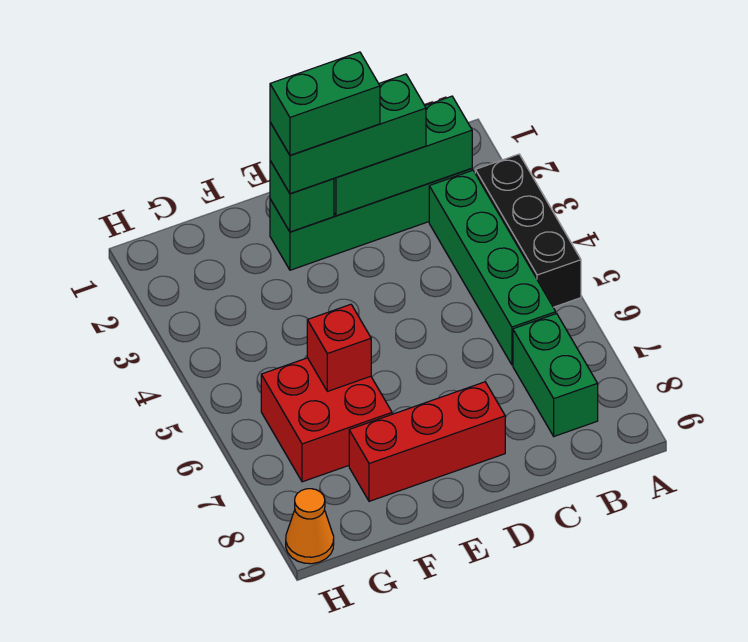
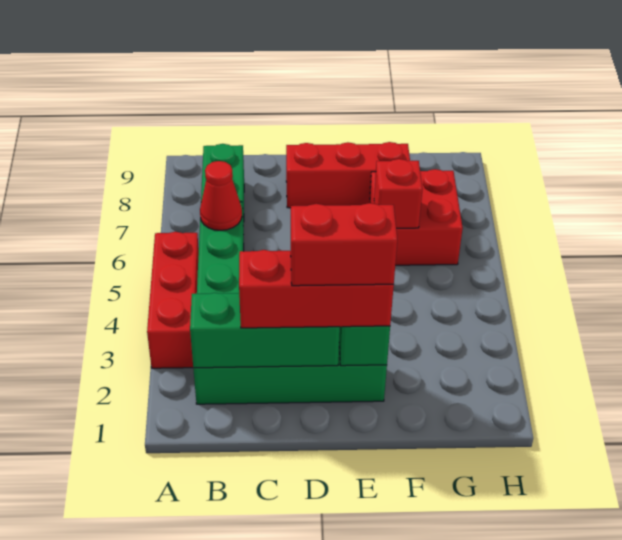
black brick A3:A5 level 1 -> red brick A3:A5 level 1
none -> red cone B6 level 2
green brick C2:E2 level 3 -> red brick C2:E2 level 3
green brick D2:E2 level 4 -> red brick D2:E2 level 4
orange cone H9 level 1 -> none

